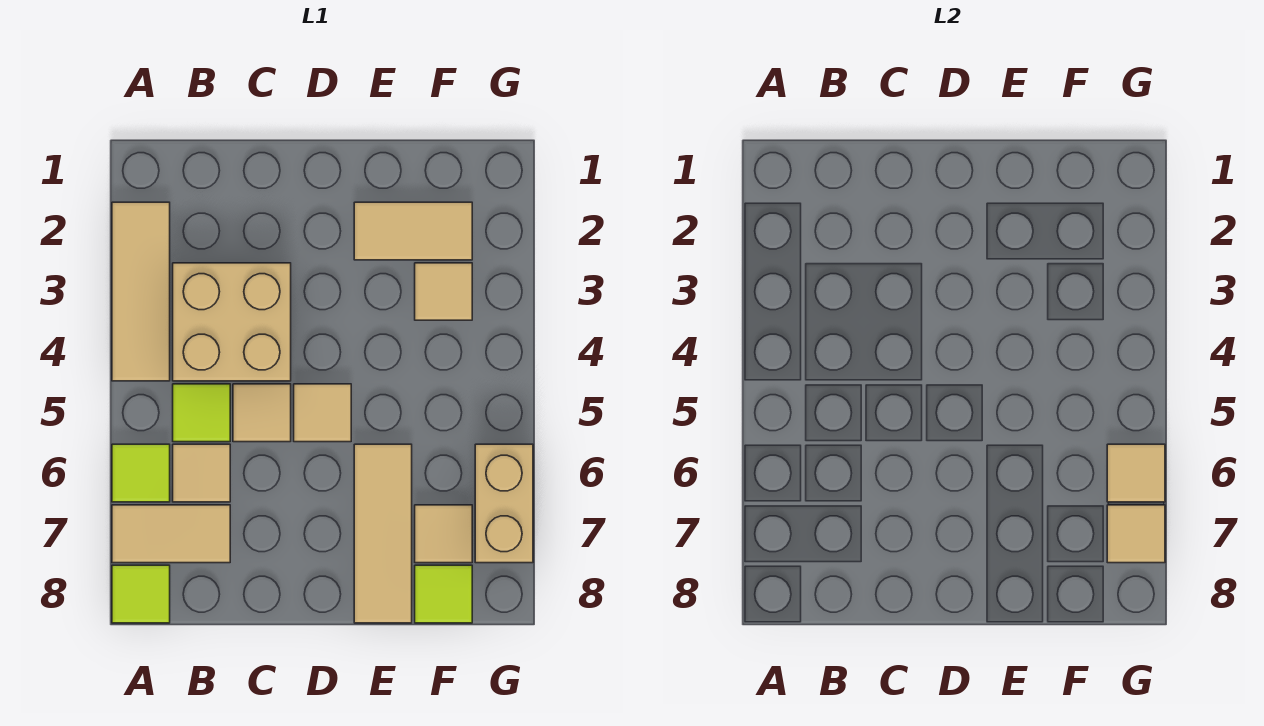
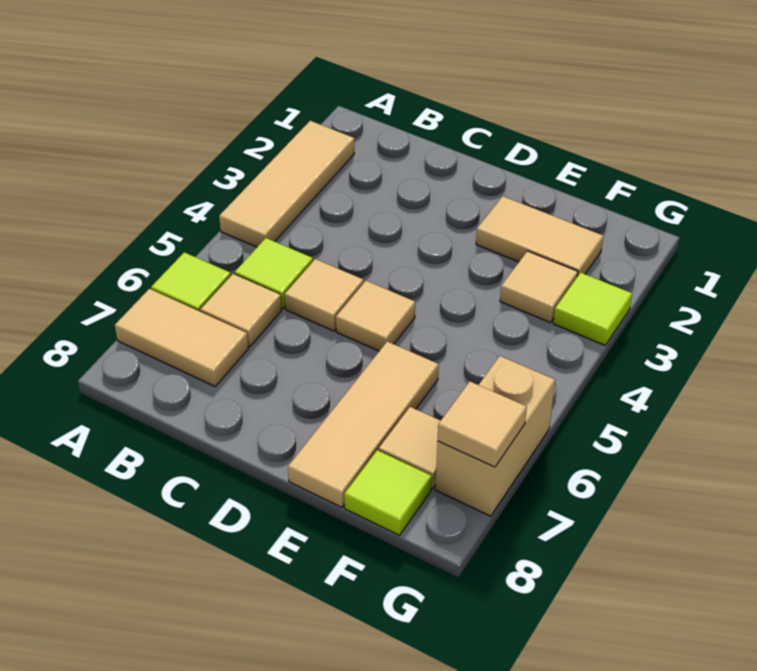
lime tile A8 level 1 -> lime tile G3 level 1
tan brick B3:C4 level 1 -> none
tan tile G6 level 2 -> none

